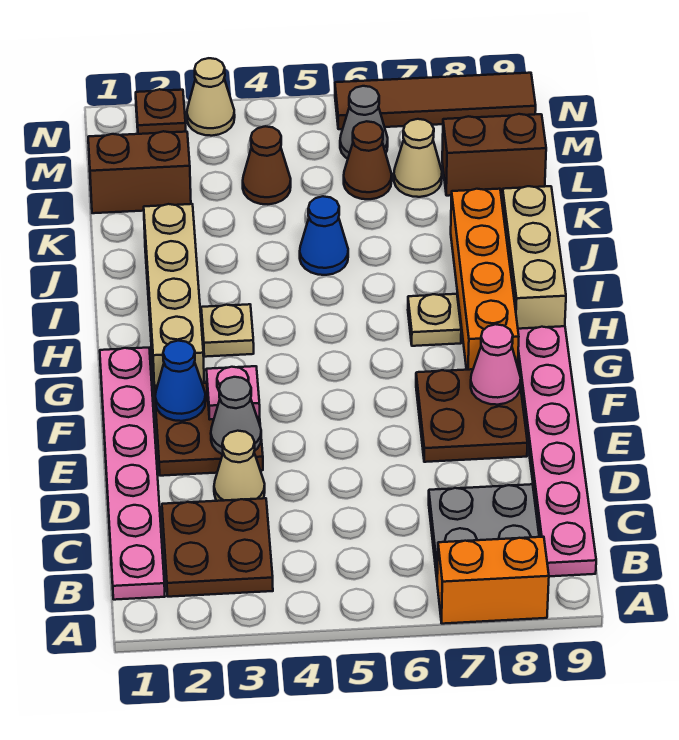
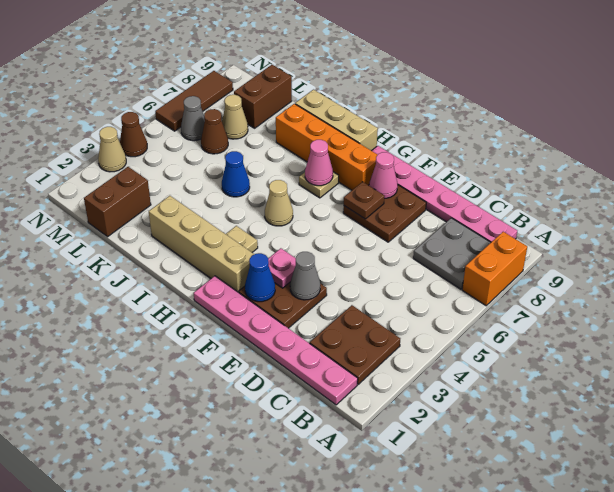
tan cone D3 level 1 -> tan cone H5 level 1
none -> pink cone H7 level 2
brown cone L4 level 1 -> brown cone N4 level 1
brown plate N2 level 1 -> brown plate F7 level 2
brown tile N6:N9 level 1 -> brown tile N6:N8 level 1

